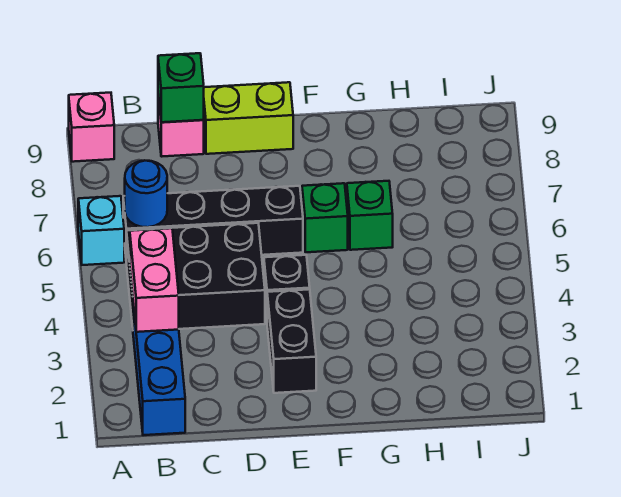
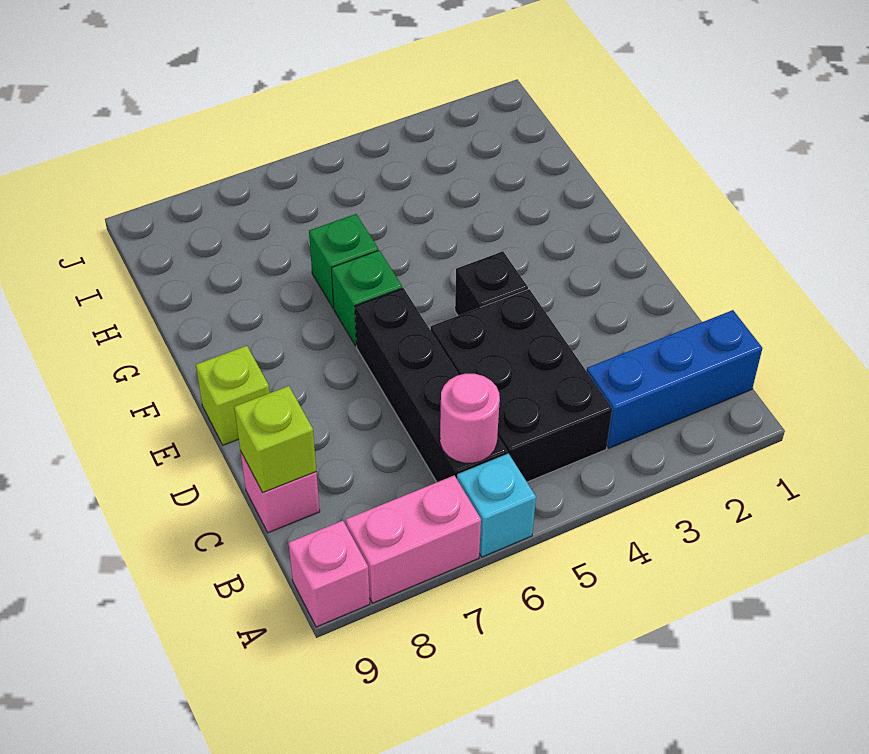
pink brick B3:B4 level 2 -> pink brick A7:A8 level 1
blue round brick B6 level 2 -> pink round brick B6 level 2
green brick C9 level 2 -> lime brick C9 level 2
lime brick D9:E9 level 1 -> lime brick E9 level 1
black brick E2:E3 level 1 -> none

